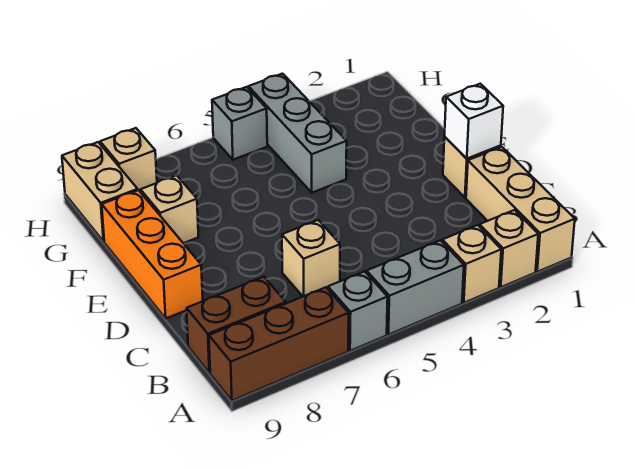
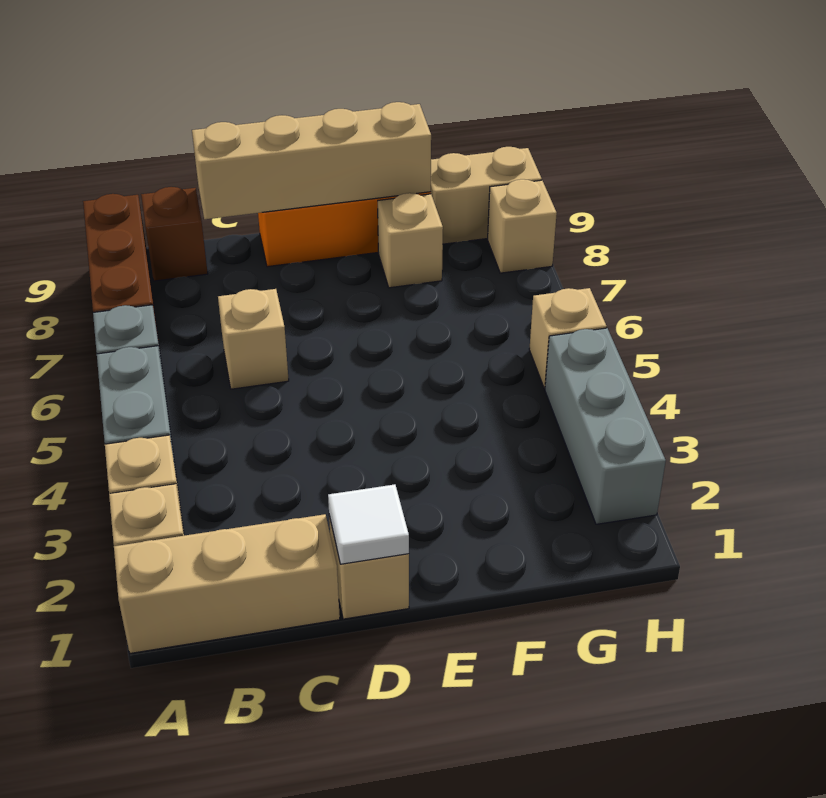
brown brick B8:B9 level 1 -> brown brick B9 level 1
none -> tan brick C9:F9 level 2
white brick D1 level 2 -> white tile D1 level 2
grey brick F4:H4 level 1 -> grey brick H2:H4 level 1
grey brick H5 level 1 -> tan brick H5 level 1

